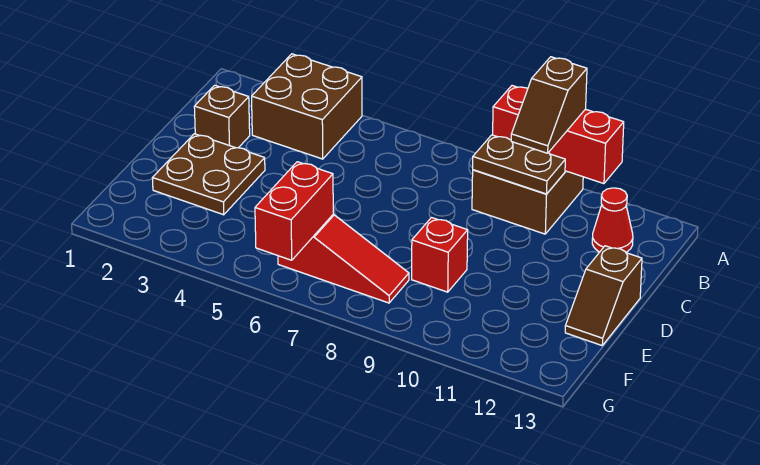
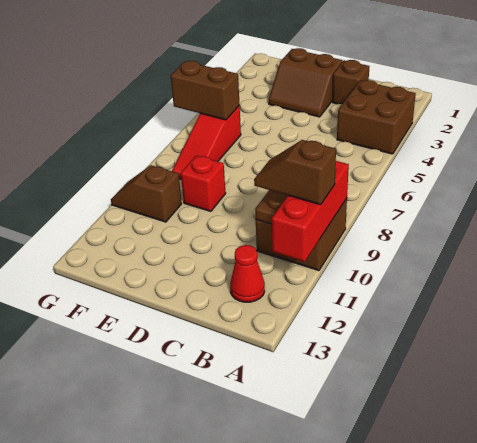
brown plate D2:E3 level 1 -> brown slope D2:E3 level 1 top 2
brown slope D13:E13 level 1 top D -> brown slope F10:G10 level 1 top F
red brick F6:G6 level 2 -> brown brick F6:G6 level 2

